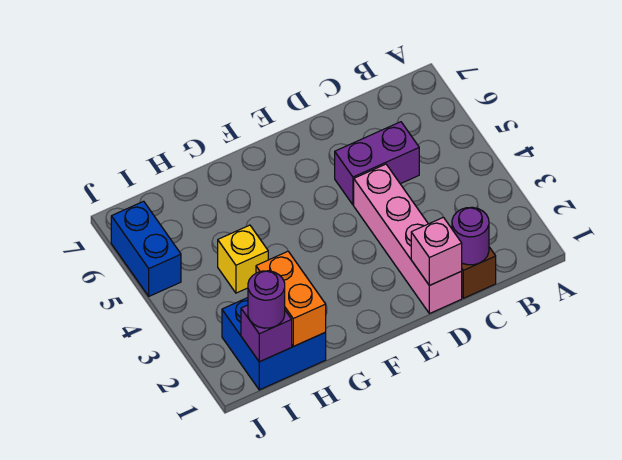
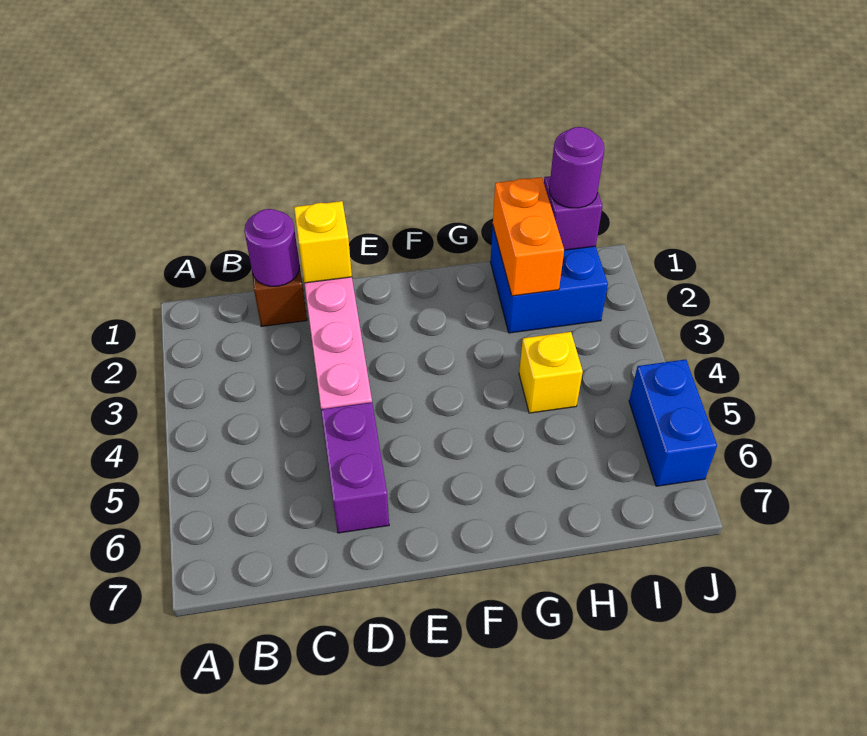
purple brick C5:D5 level 1 -> purple brick D5:D6 level 1
pink brick D1 level 2 -> yellow brick D1 level 2

